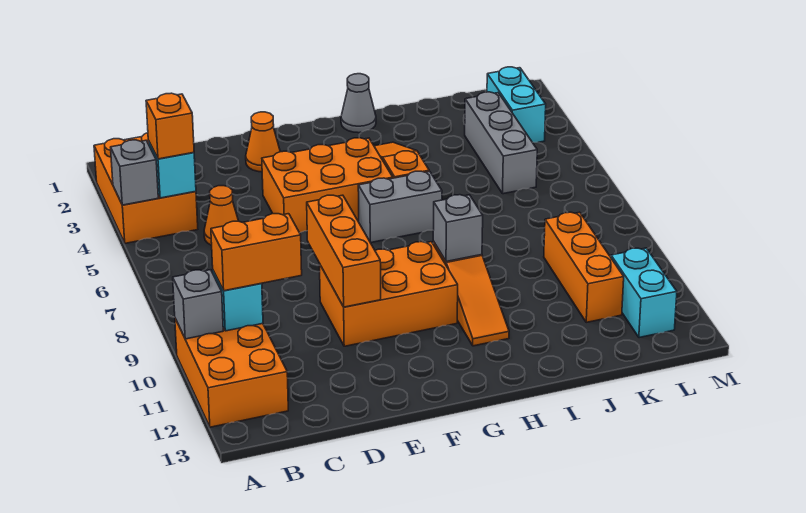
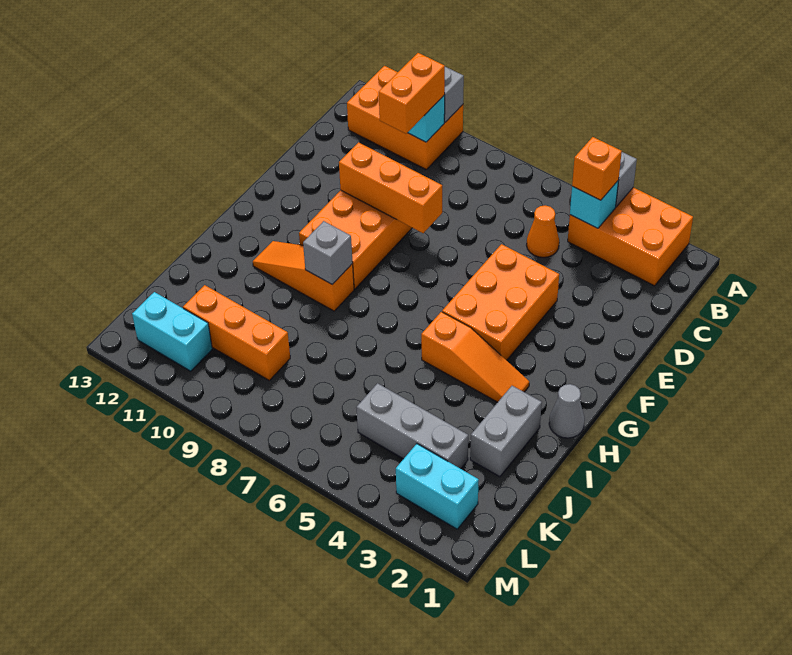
orange cone E2 level 1 -> none
grey brick G6:H6 level 1 -> grey brick I2:J2 level 1

